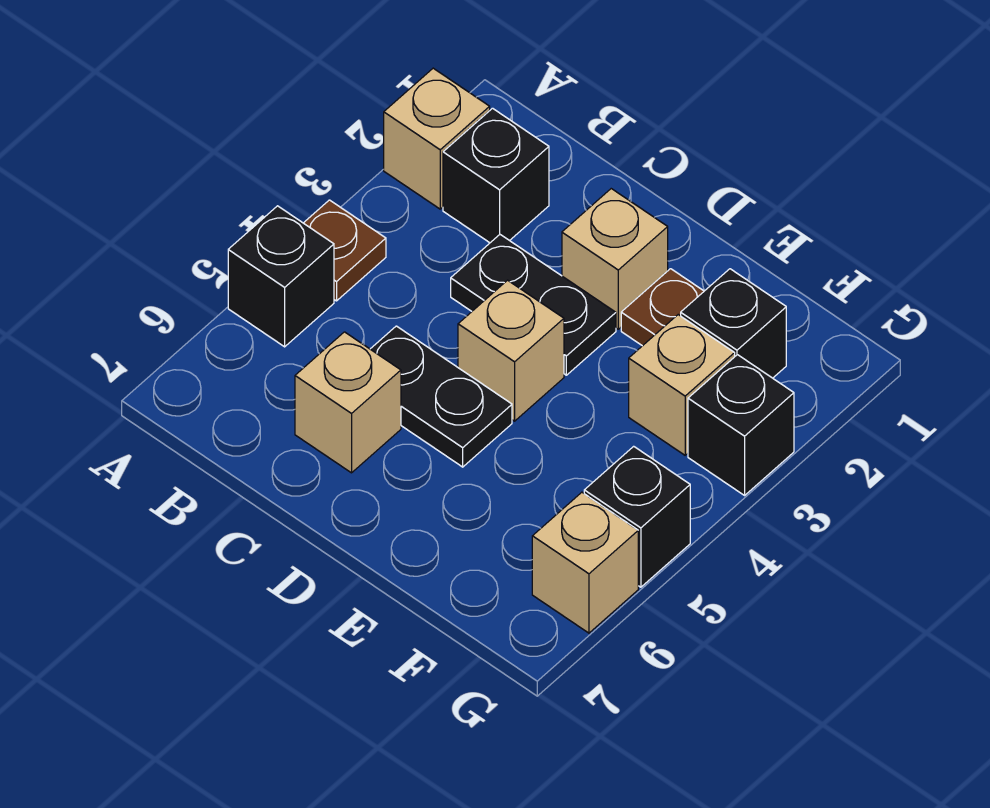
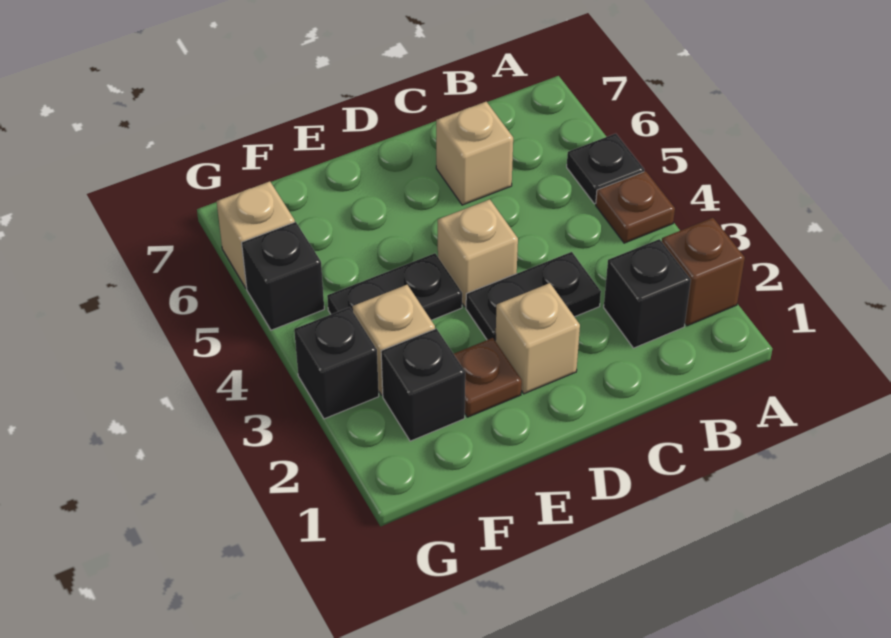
tan brick A2 level 1 -> brown brick A2 level 1
black brick A5 level 1 -> black plate A5 level 1
black plate C5:D5 level 1 -> black plate E4:F4 level 1

